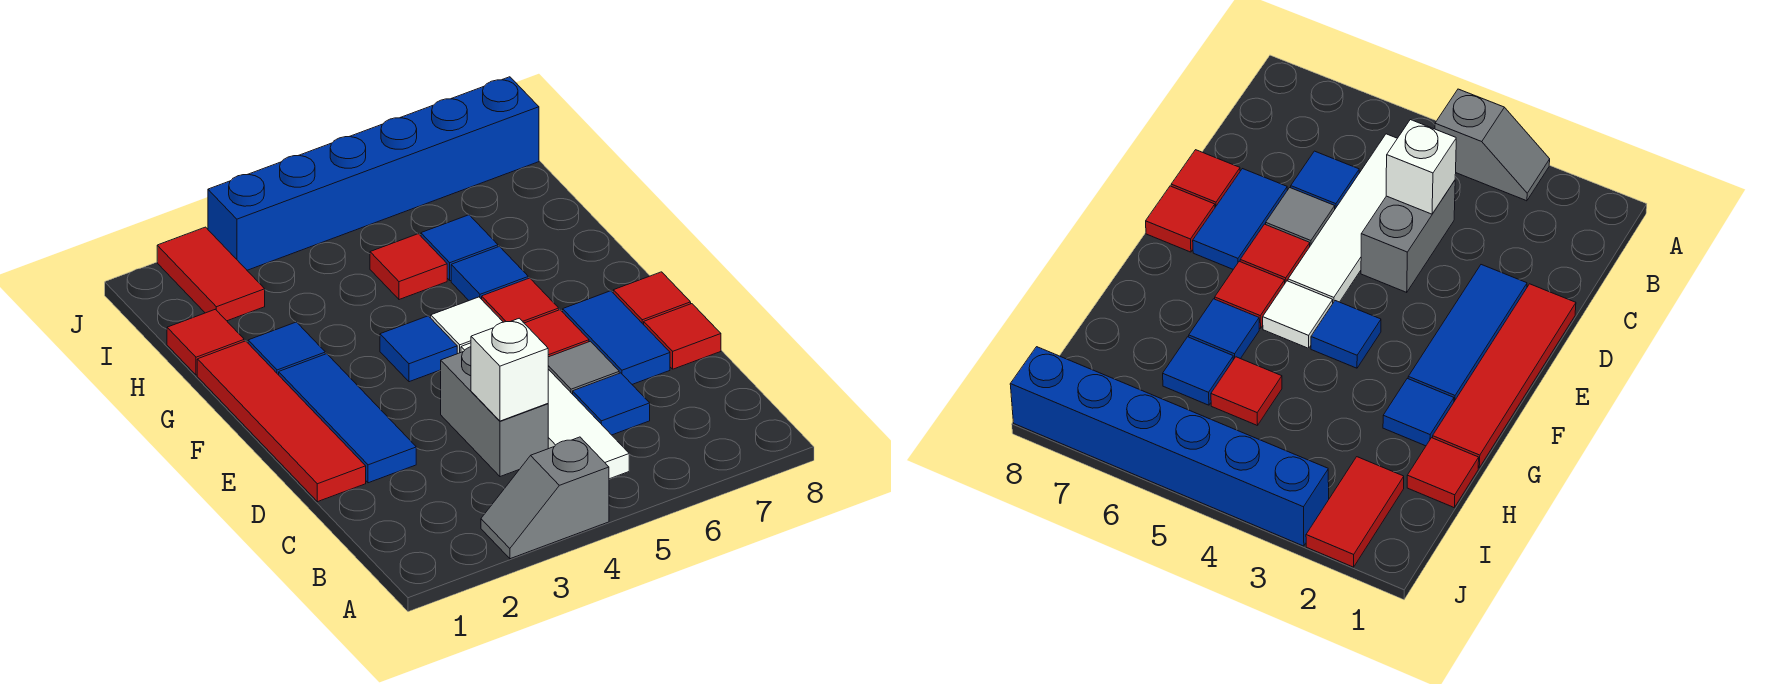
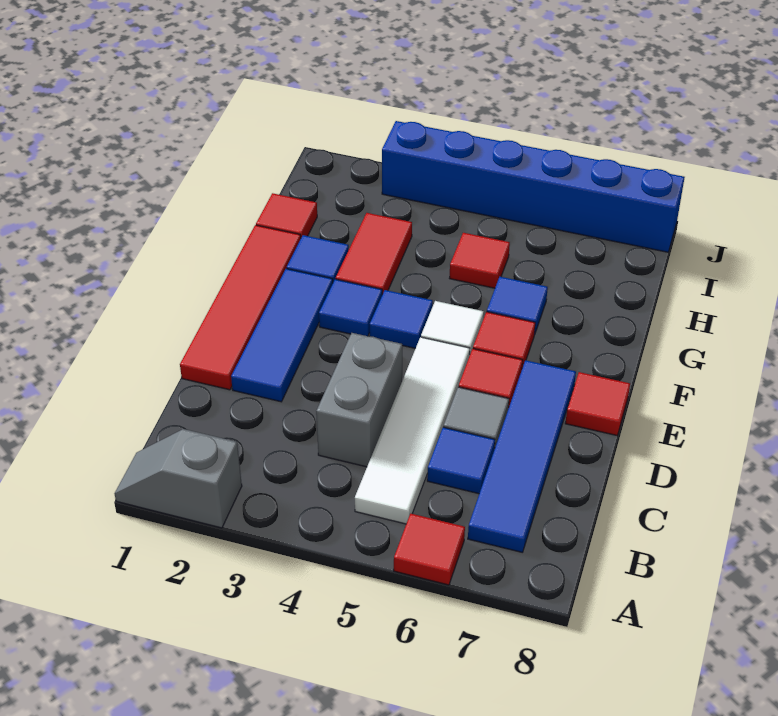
grey slope A3:A4 level 1 top 4 -> grey slope A1:A2 level 1 top 2
white brick C4 level 2 -> none
blue tile D7:E7 level 1 -> blue tile B7:E7 level 1
red tile D8 level 1 -> red tile A6 level 1
blue tile H6 level 1 -> blue tile F3 level 1
red tile I2:J2 level 1 -> red tile G3:H3 level 1

